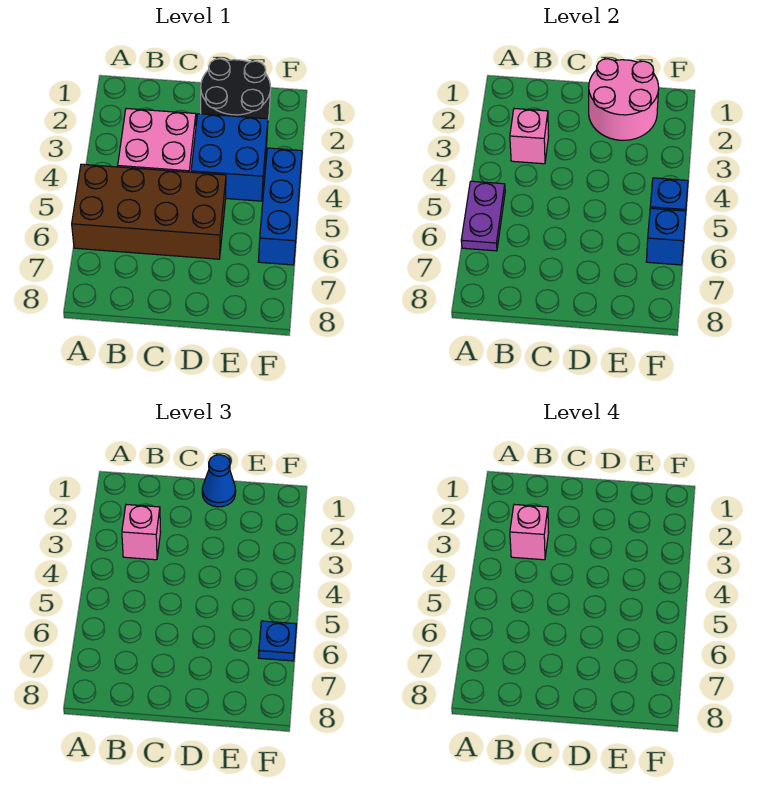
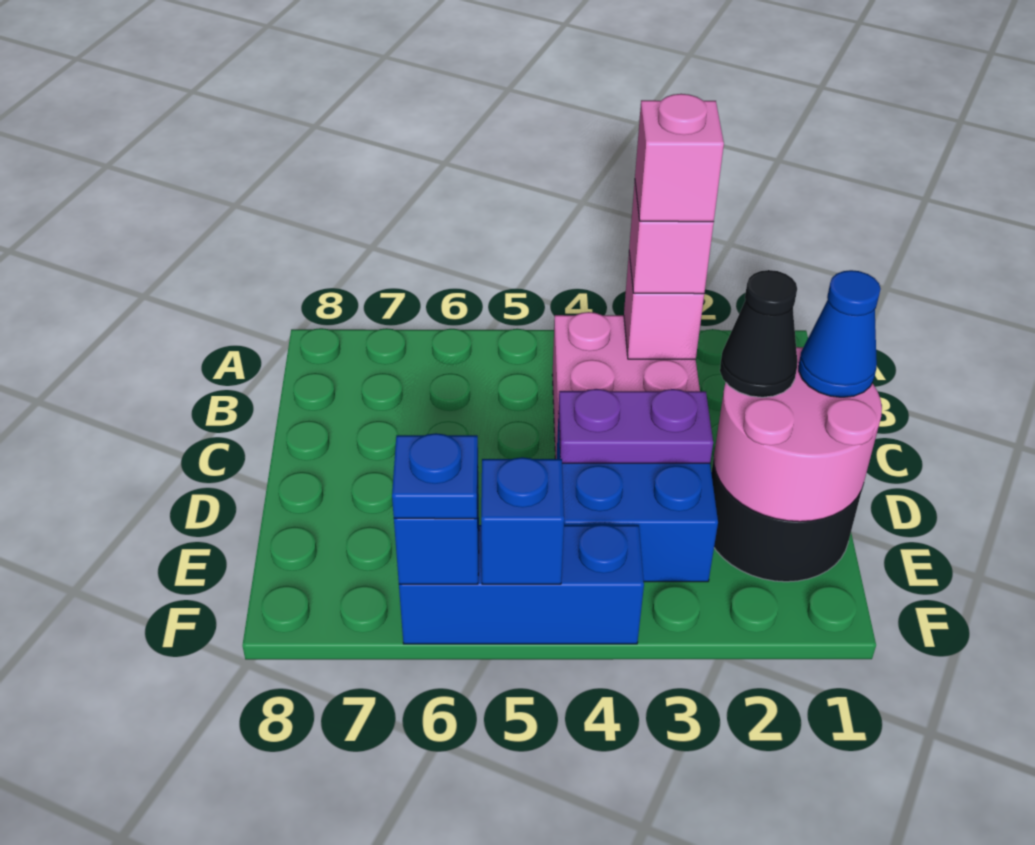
brown brick A5:D6 level 1 -> none
purple plate A5:A6 level 2 -> purple plate D3:D4 level 2
none -> black cone D2 level 3

